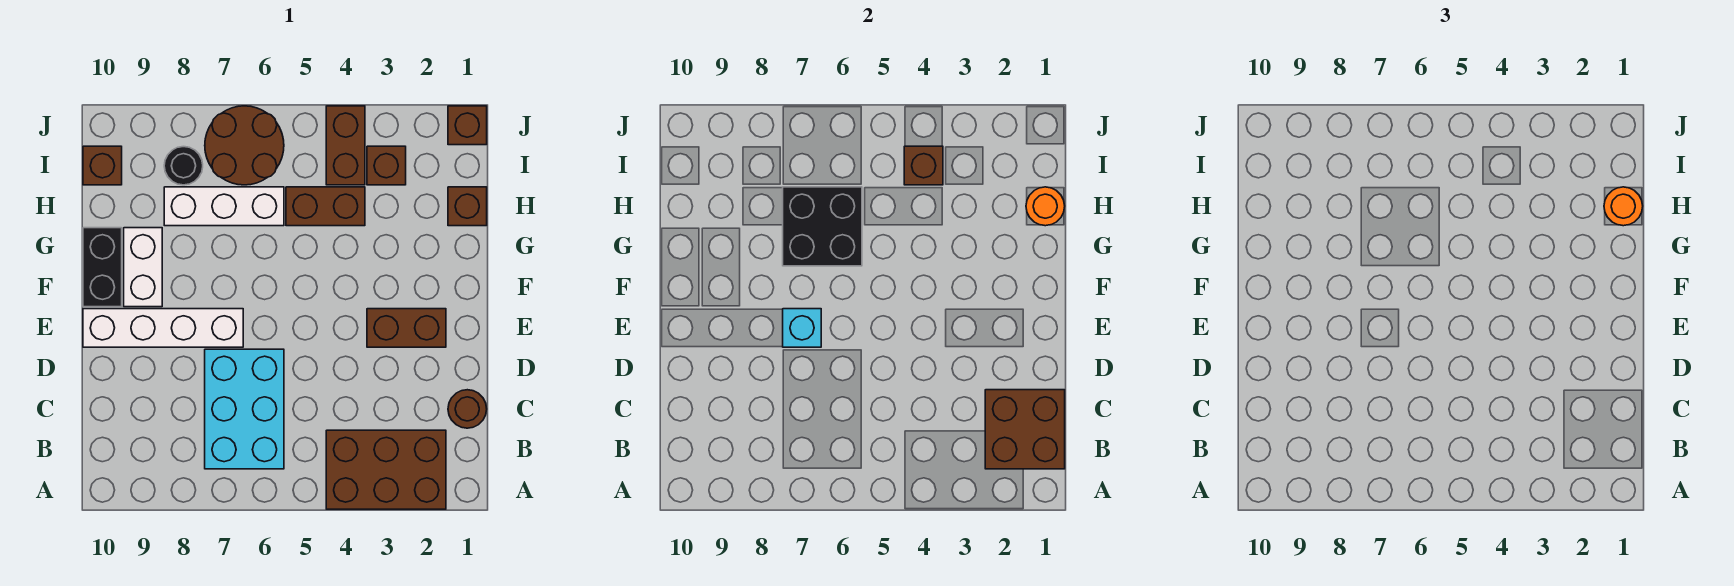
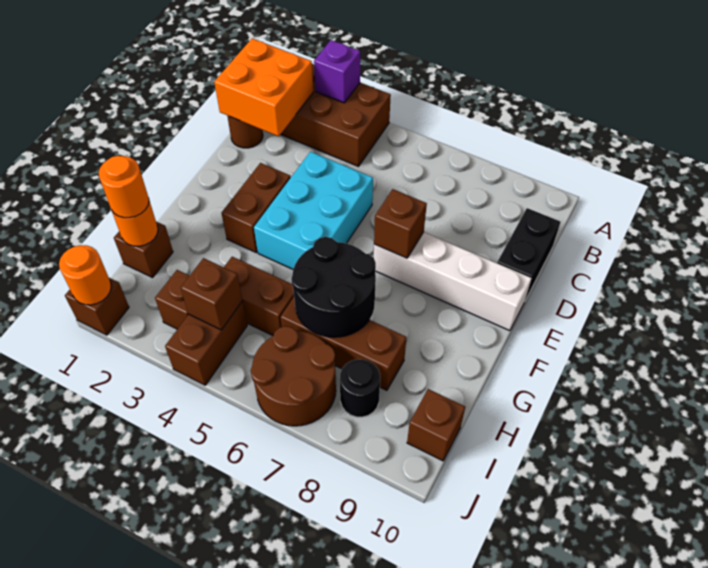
none -> purple brick A3 level 2
brown brick B1:C2 level 2 -> orange brick B1:C2 level 2
cyan brick B6:D7 level 1 -> cyan brick D4:F5 level 1
brown brick E2:E3 level 1 -> brown brick E3:F3 level 1
cyan brick E7 level 2 -> brown brick E7 level 2
white brick F9:G9 level 1 -> none
black brick F10:G10 level 1 -> black brick C10:D10 level 1
black brick G6:H7 level 2 -> black round brick G6:H7 level 2
white brick H6:H8 level 1 -> brown brick H6:H8 level 1
none -> orange round brick J1 level 2

